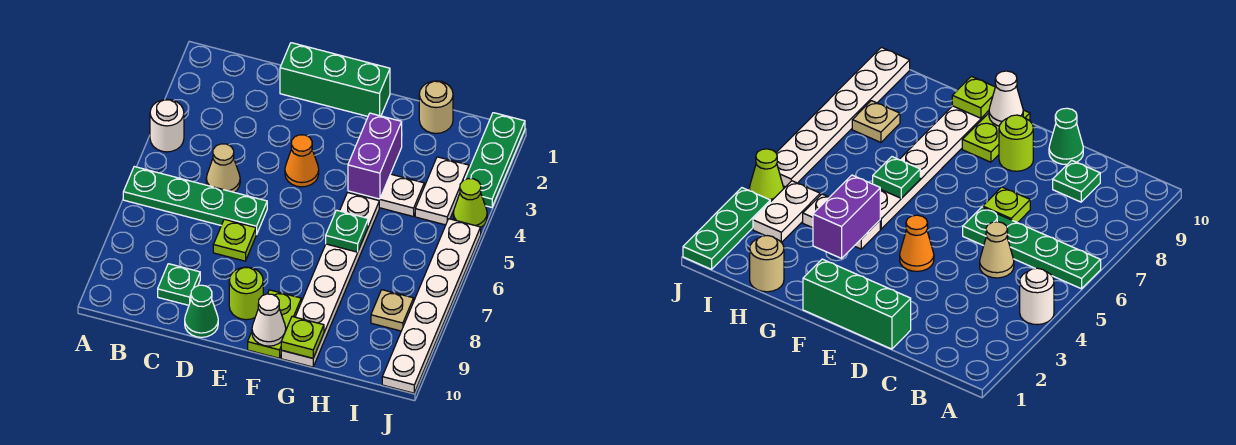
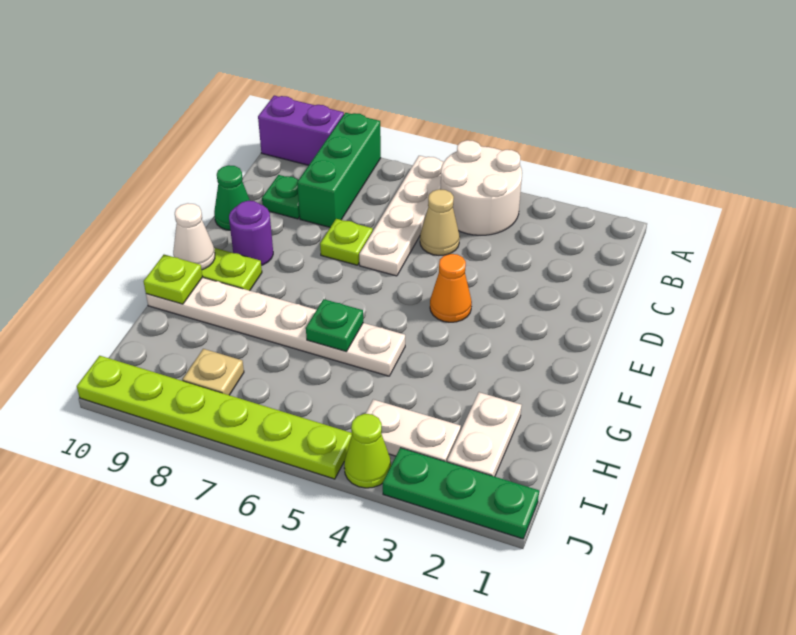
white round brick A4 level 1 -> white round brick A4:B5 level 1
green plate A6:D6 level 1 -> white plate A6:D6 level 1
green brick D1:F1 level 1 -> green brick A8:C8 level 1
lime round brick E9 level 1 -> purple round brick E9 level 1
purple brick G3:G4 level 2 -> purple brick A9:A10 level 1
white plate G4:H4 level 1 -> white plate H2:I2 level 1
tan round brick H1 level 1 -> none
white plate J5:J10 level 1 -> lime plate J5:J10 level 1

